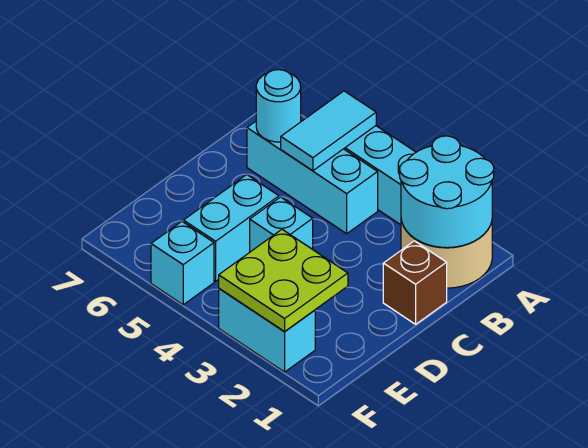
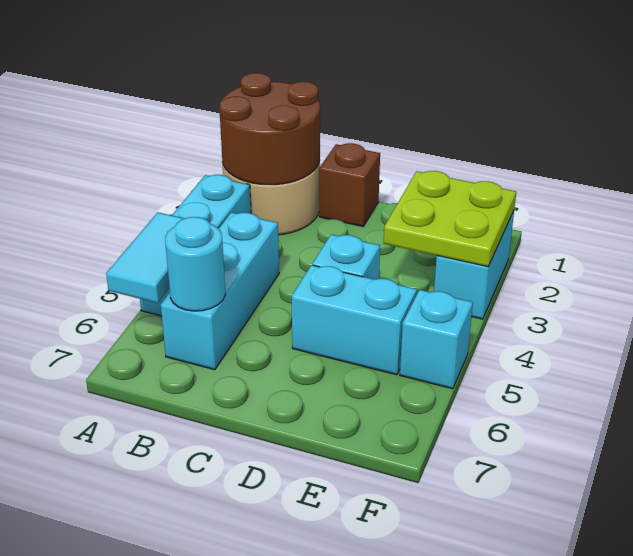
cyan round brick A1:B2 level 2 -> brown round brick A1:B2 level 2
cyan tile A5:B5 level 2 -> cyan tile A5:A6 level 2

